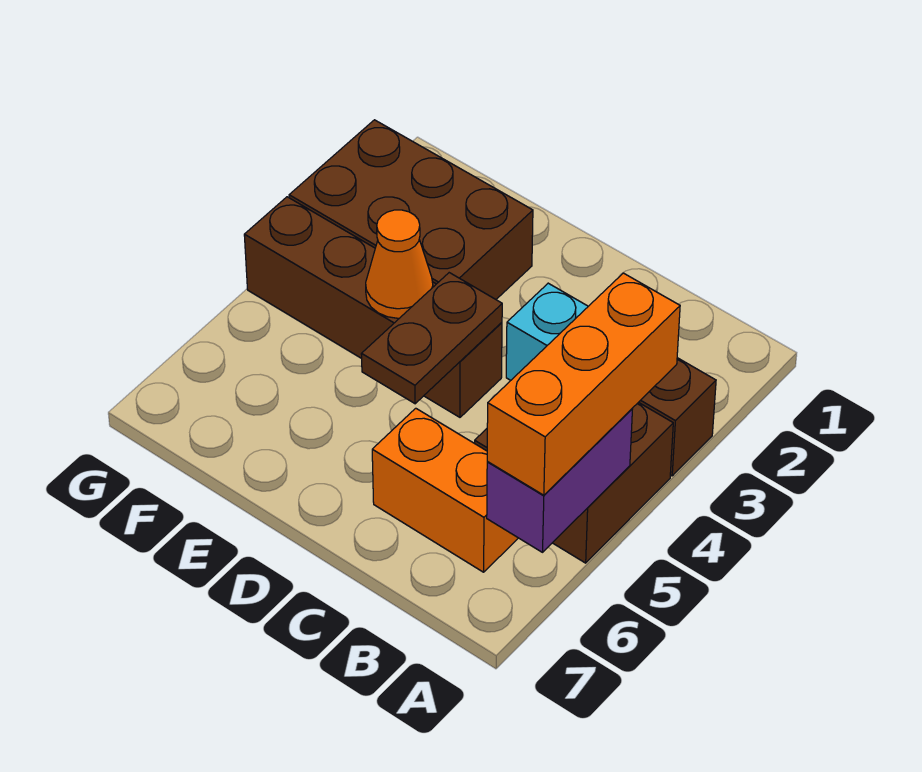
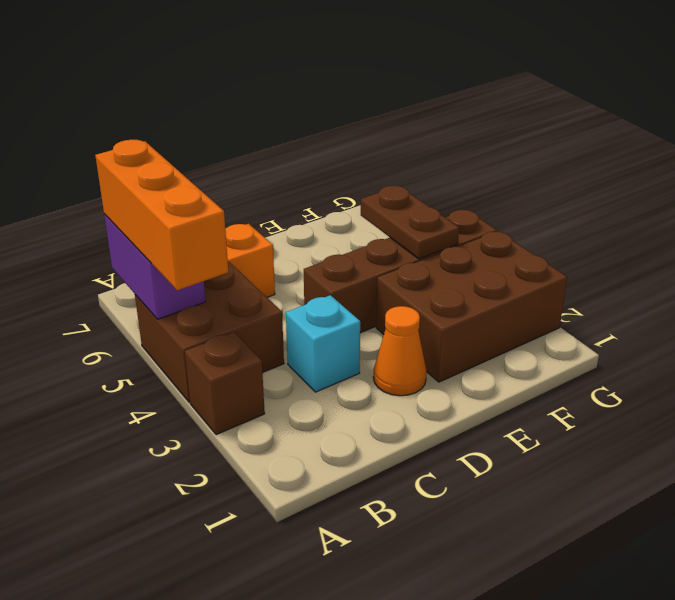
brown plate D4:D5 level 2 -> brown plate F4:F5 level 2
orange cone E4 level 2 -> orange cone D2 level 1

